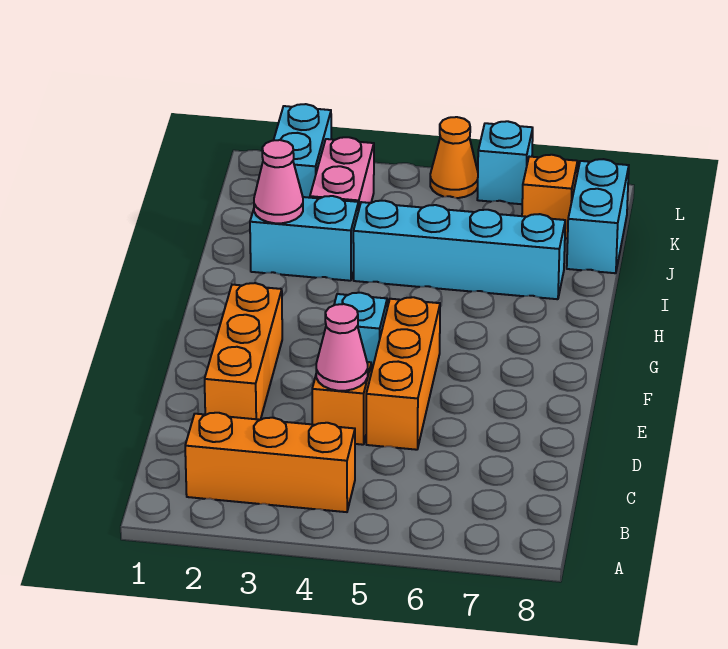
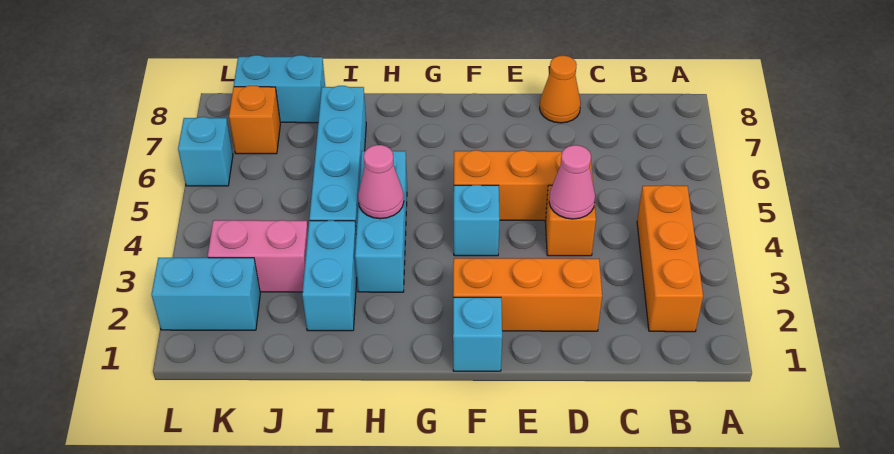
none -> cyan brick F1 level 1
none -> cyan brick H3:H5 level 1
pink cone I2 level 2 -> pink cone H4 level 2
orange cone L5 level 1 -> orange cone D8 level 1

